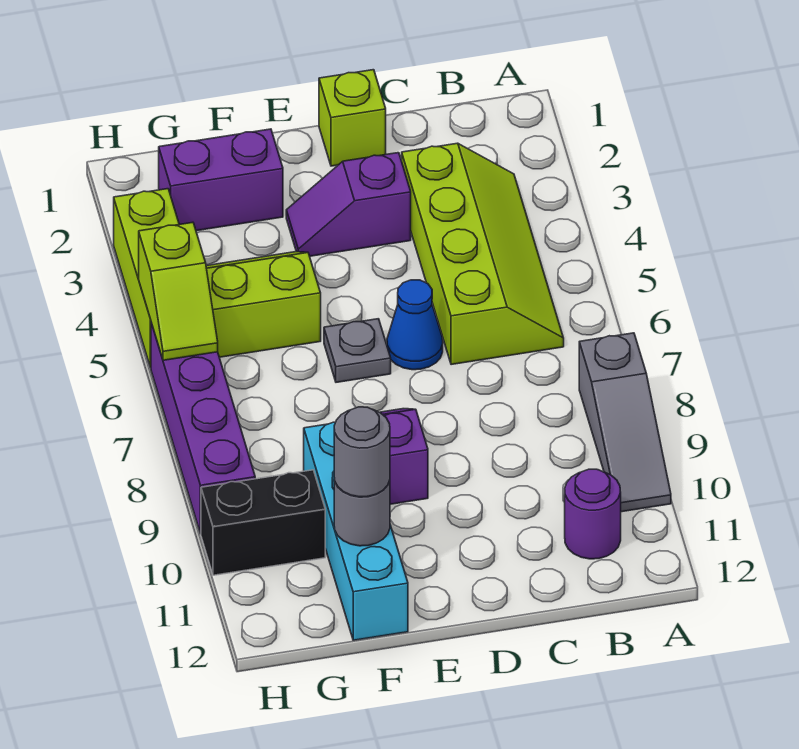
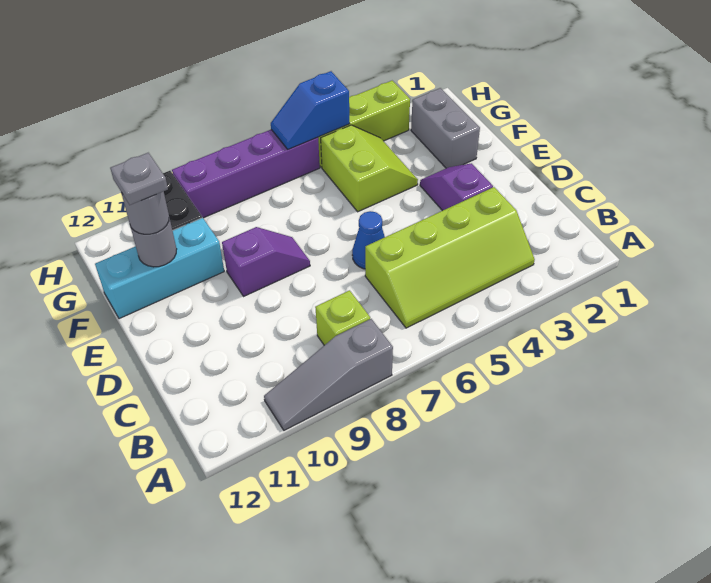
purple round brick B11 level 1 -> none
lime brick D1 level 1 -> lime brick B8 level 1
grey plate E6 level 1 -> grey plate F11 level 4
purple brick F2:G2 level 1 -> grey brick F2:G2 level 1
cyan brick F9:F12 level 1 -> cyan brick F10:F12 level 1
lime slope H5:H6 level 2 top 5 -> blue slope H5:H6 level 2 top 5

